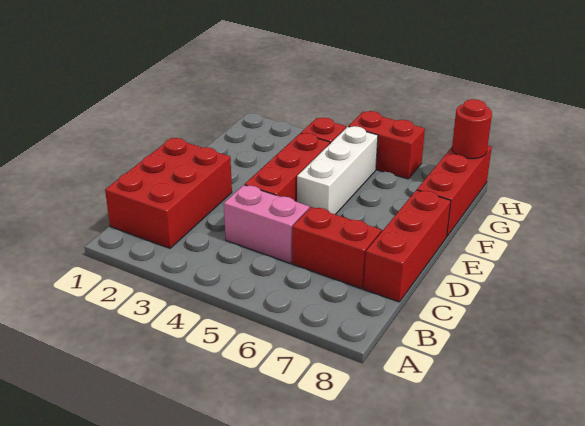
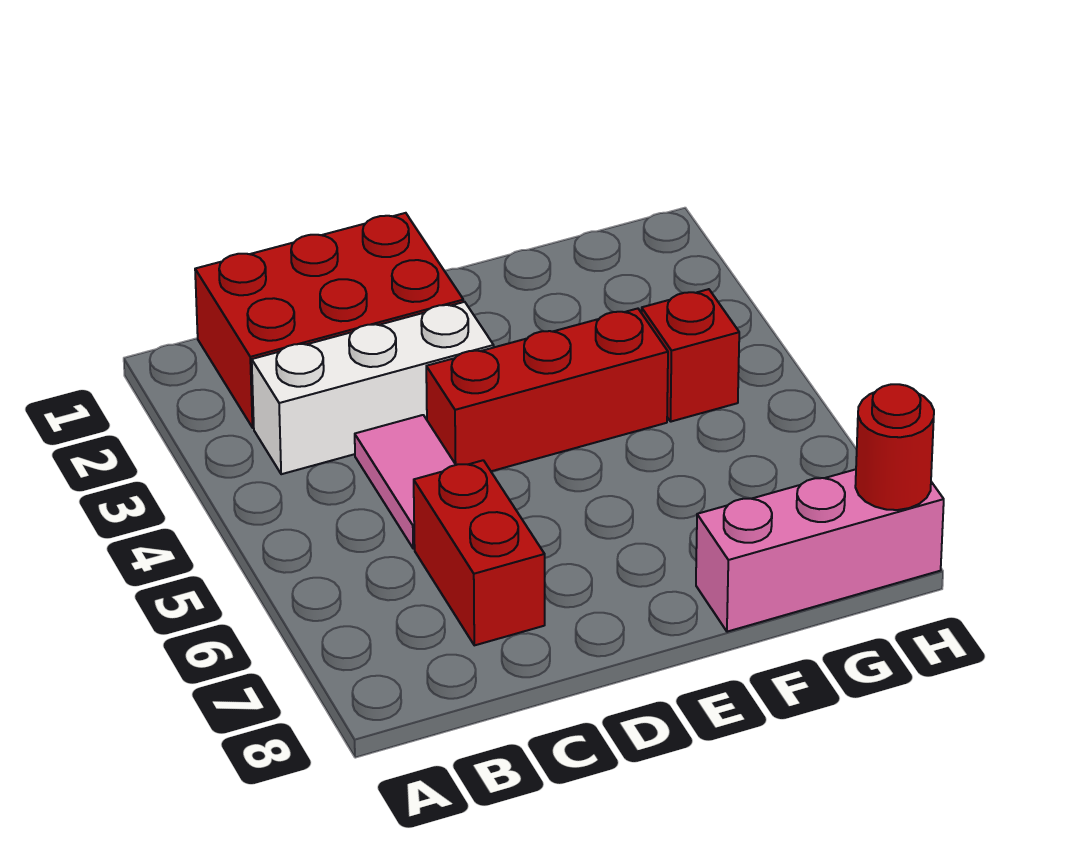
pink brick C4:C5 level 1 -> pink tile C4:C5 level 1
red brick C8:E8 level 1 -> none
white brick E5:G5 level 1 -> white brick B3:D3 level 1
red brick F8:H8 level 1 -> pink brick F8:H8 level 1
red brick H5:H6 level 1 -> none

